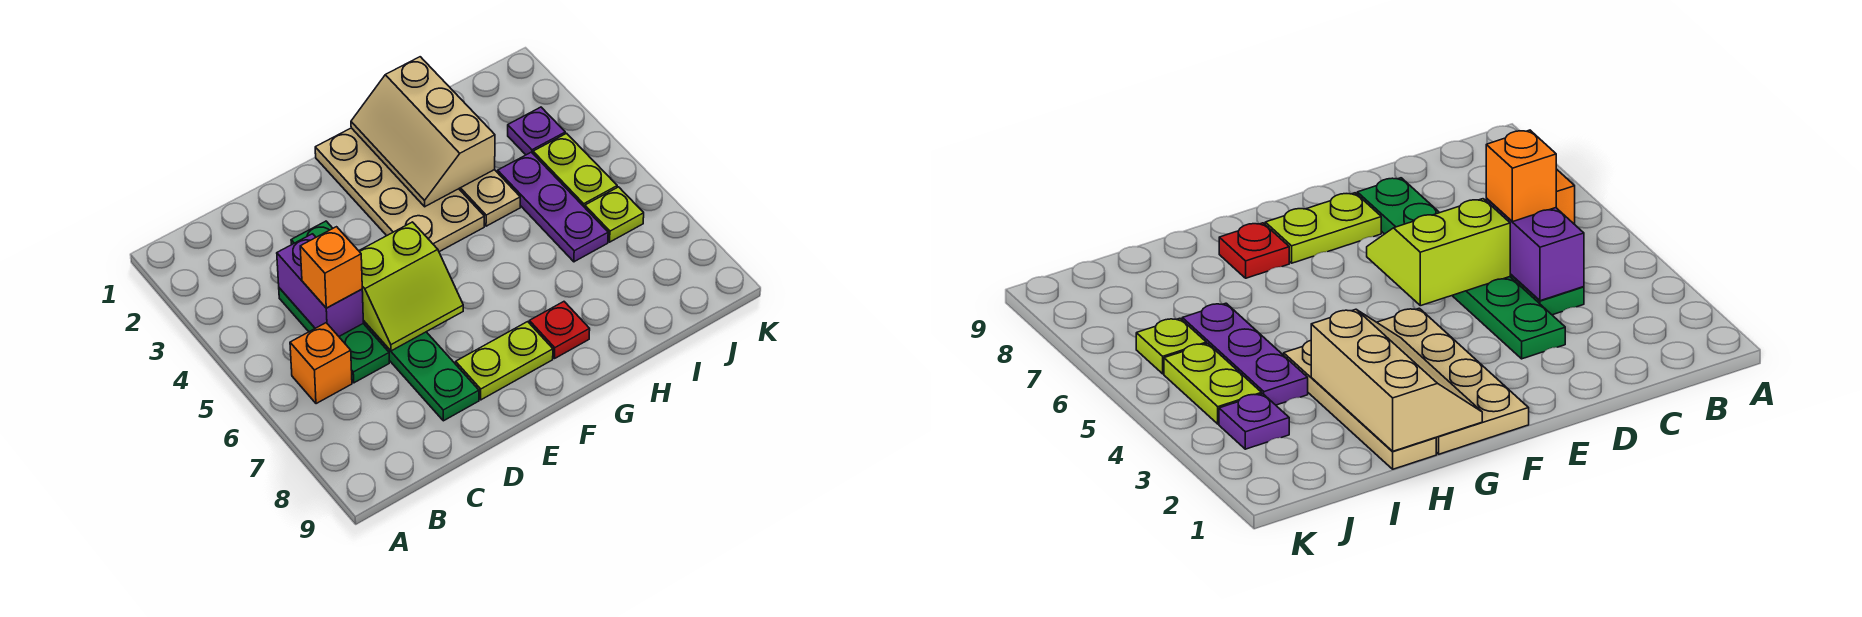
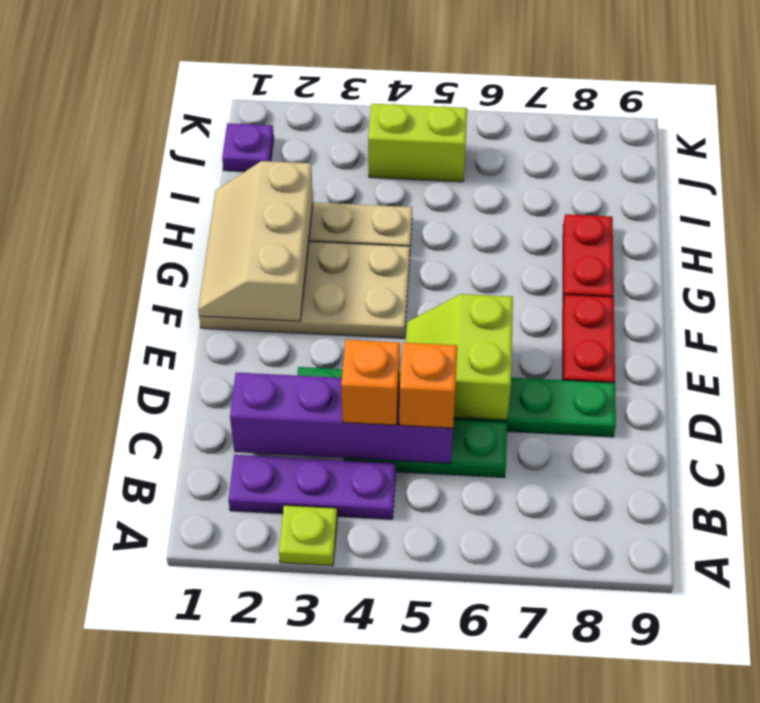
orange brick B6 level 1 -> orange brick C4 level 3
purple brick C4:C5 level 2 -> purple brick C2:C5 level 2
lime slope D5:E6 level 2 top 5 -> lime slope D5:E6 level 2 top 6
lime plate E8:F8 level 1 -> red plate E8:F8 level 1
tan slope G1:H3 level 2 top H -> tan slope F1:H2 level 2 top 2
red plate G8 level 1 -> red plate G8:H8 level 1
purple plate I4:I6 level 1 -> purple plate B2:B4 level 1
purple plate J3 level 1 -> purple plate J1 level 1
lime plate J4:J5 level 1 -> lime brick J4:J5 level 1
lime plate J6 level 1 -> lime plate A3 level 1

